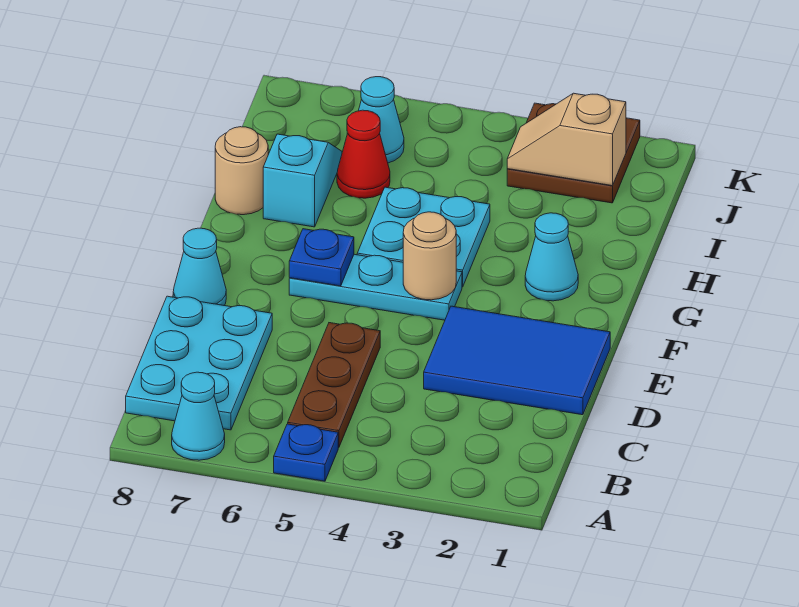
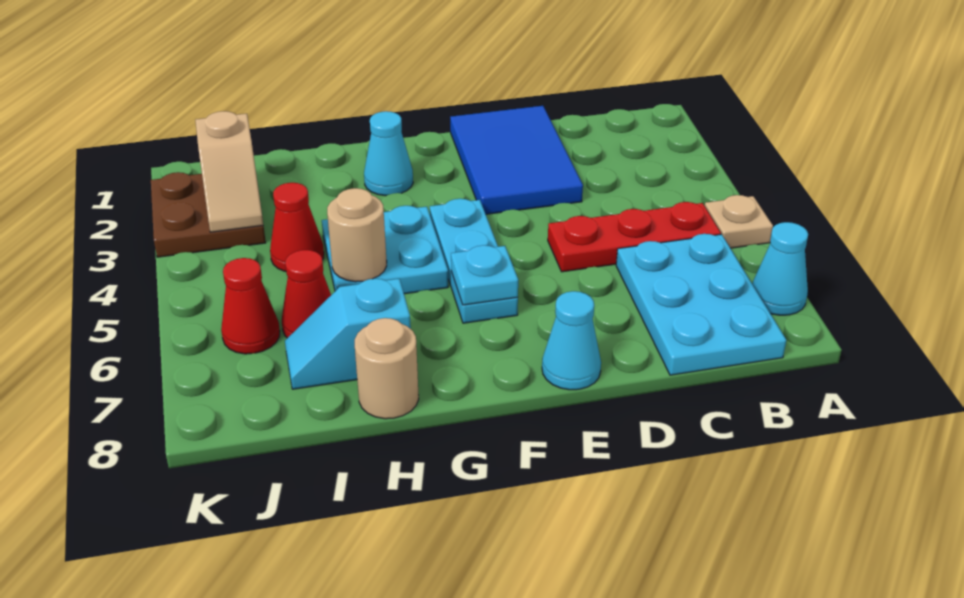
blue plate A5 level 1 -> tan plate A5 level 1
brown plate B5:D5 level 1 -> red plate B5:D5 level 1
cyan plate B7:D8 level 1 -> cyan plate B6:C8 level 1
tan round brick F4 level 2 -> tan round brick H5 level 2
blue plate F6 level 2 -> cyan plate F6 level 2
none -> red cone I4 level 1
cyan cone J6 level 1 -> red cone J6 level 1

